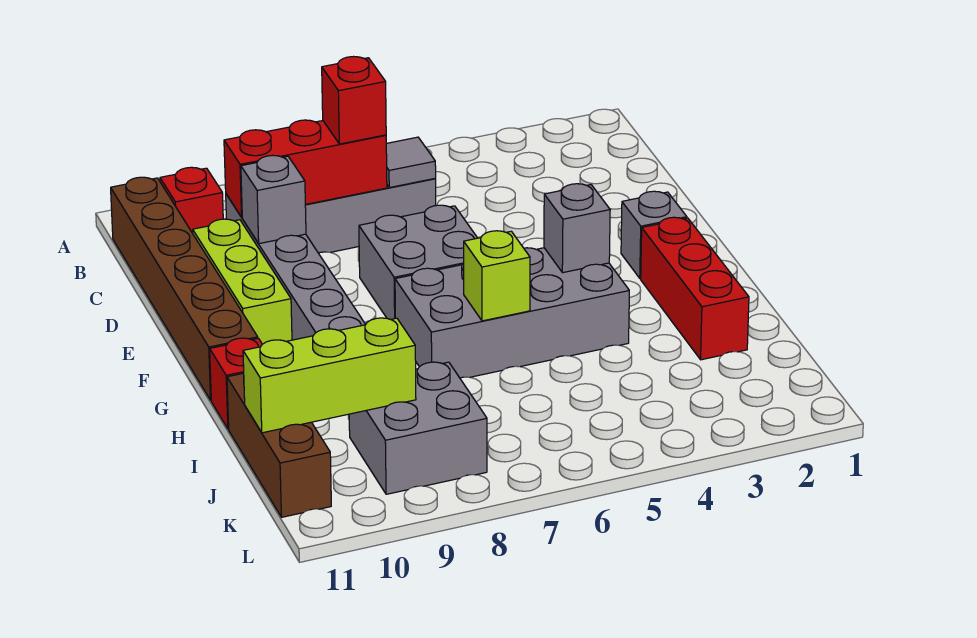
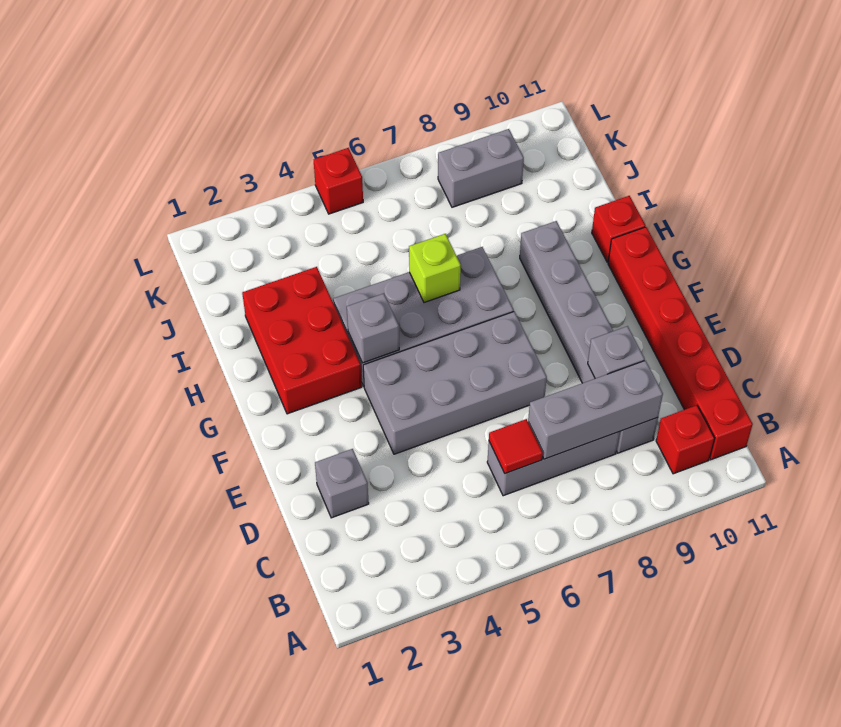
brown brick B11:G11 level 1 -> red brick B11:G11 level 1
grey tile C6 level 2 -> red tile C6 level 2
red brick C7:C9 level 2 -> grey brick C7:C9 level 2
red brick C7 level 3 -> red brick L5 level 1
lime brick D10:F10 level 1 -> none
grey brick E6:F7 level 1 -> grey brick E4:F7 level 1
grey brick F2 level 1 -> grey brick D2 level 1
red brick G2:I2 level 1 -> red brick G2:I3 level 1
brown brick I11:K11 level 1 -> none
grey brick J8:K9 level 1 -> grey brick K8:K9 level 1
lime brick J9:J11 level 2 -> none

